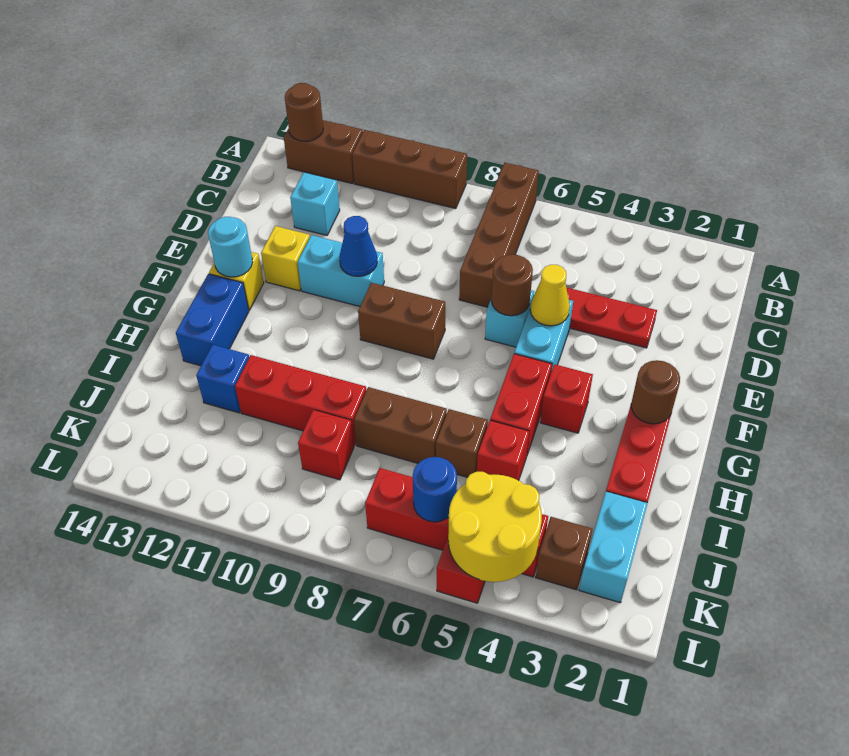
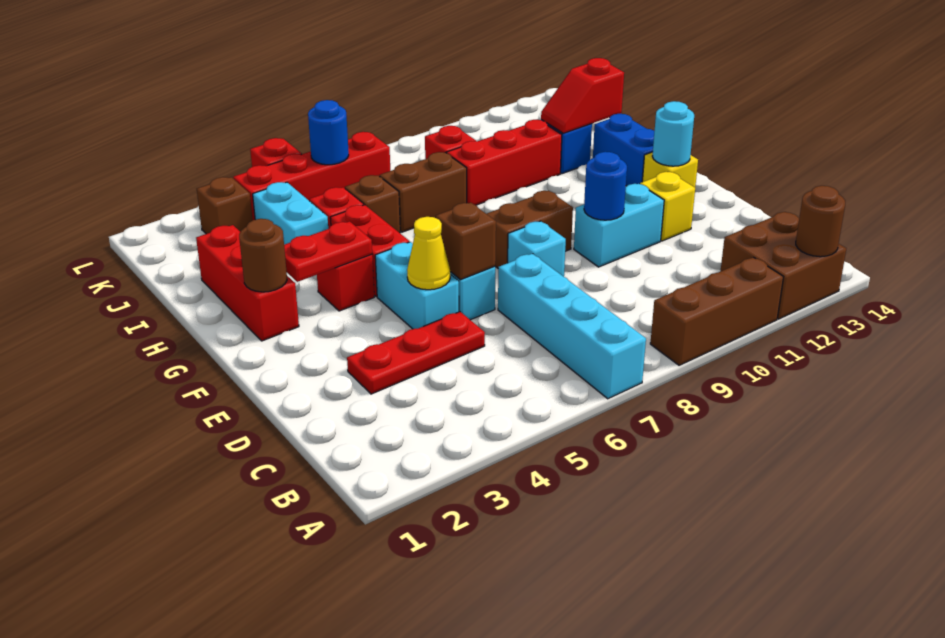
brown brick A7:D7 level 1 -> cyan brick A7:D7 level 1
brown brick A12:A13 level 1 -> brown brick A12:B13 level 1
cyan brick C12 level 1 -> cyan brick E8 level 1
brown round brick E6 level 2 -> brown brick E6 level 2
blue cone E10 level 2 -> blue round brick E10 level 2
none -> red plate G3:G4 level 2
none -> red slope I12:I13 level 2 top 13
cyan brick J2:K2 level 1 -> cyan brick I4:J4 level 1
yellow round brick K4:L5 level 2 -> none

